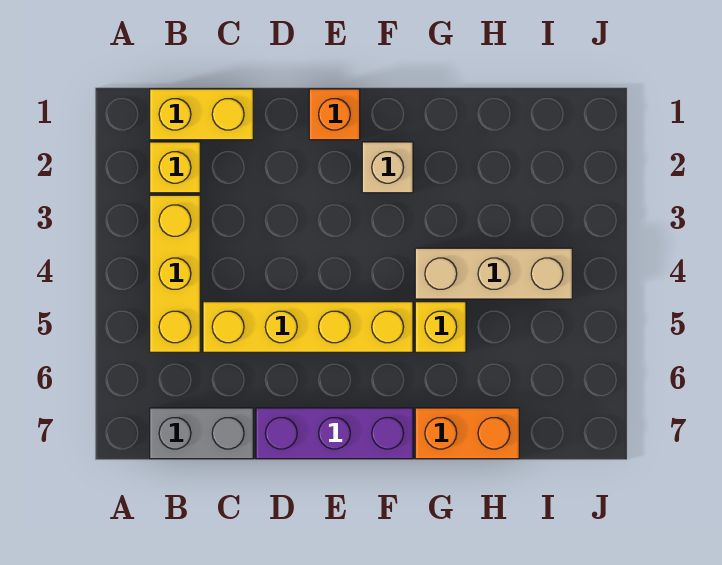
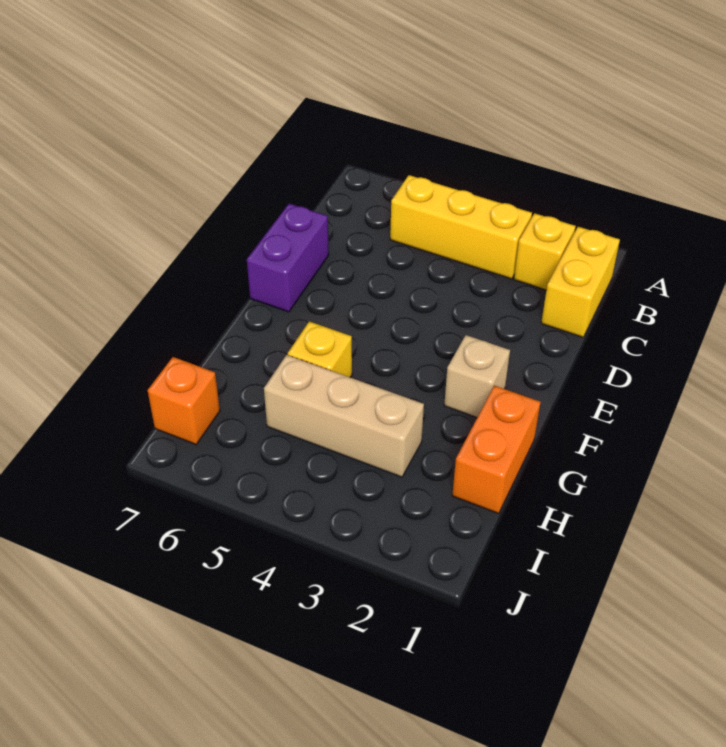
grey brick B7:C7 level 1 -> none
yellow brick C5:F5 level 1 -> none
purple brick D7:F7 level 1 -> purple brick D7:E7 level 1
orange brick E1 level 1 -> orange brick I7 level 1
tan brick G4:I4 level 1 -> tan brick H3:H5 level 1
orange brick G7:H7 level 1 -> orange brick G1:H1 level 1

